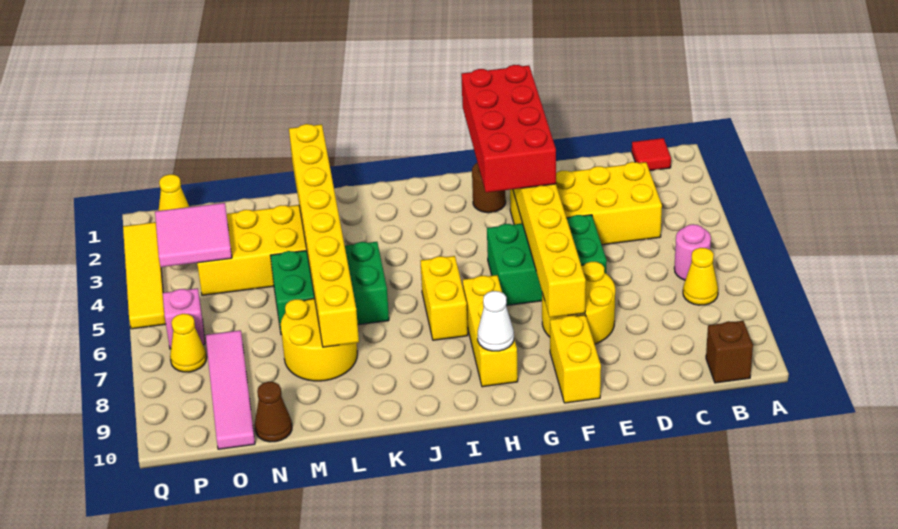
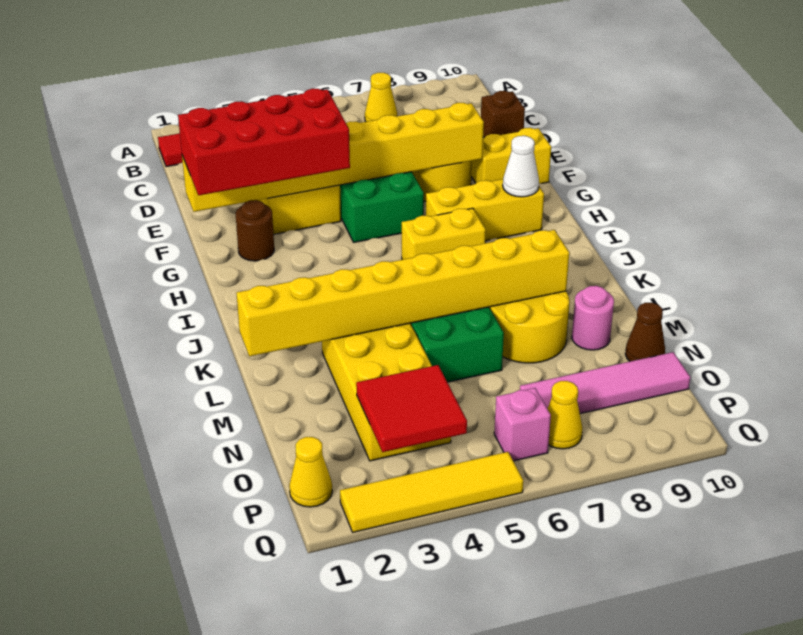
pink round brick B6 level 1 -> pink round brick M9 level 1
brown brick B10 level 1 -> brown brick D10 level 1
pink tile O3:P4 level 2 -> red tile O3:P4 level 2

